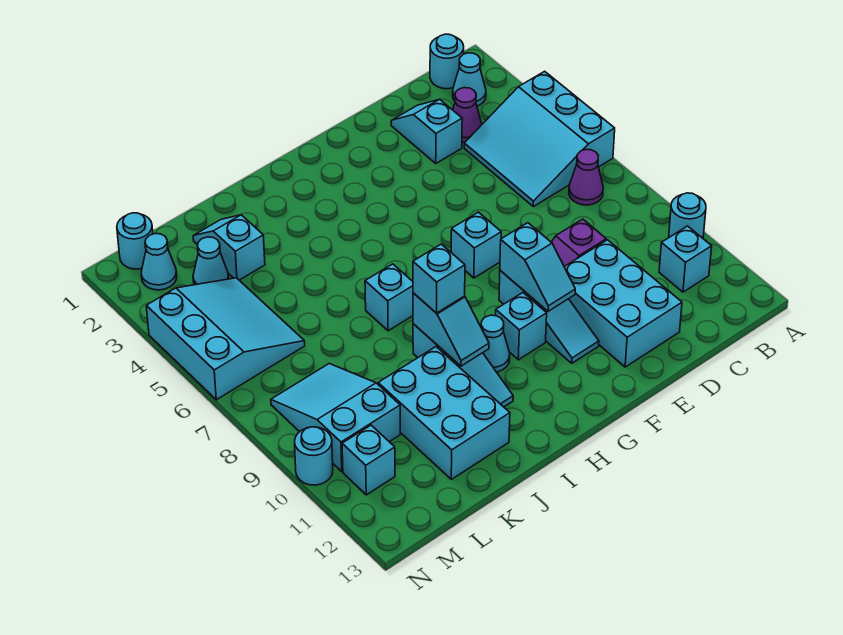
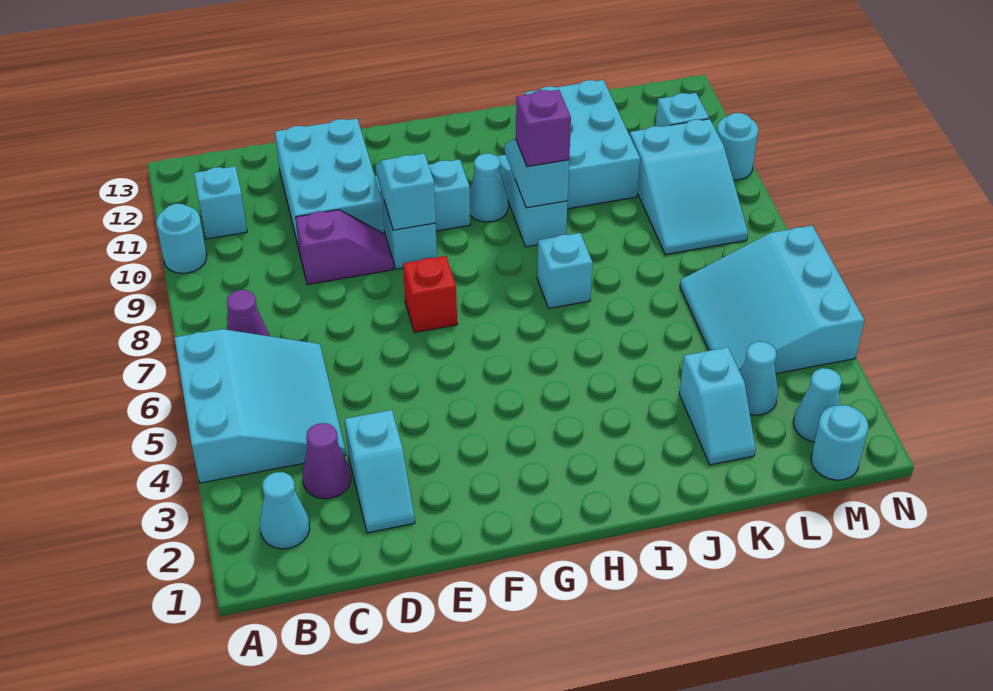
cyan round brick B1 level 1 -> none
cyan brick F7 level 1 -> red brick F7 level 1
cyan brick I9 level 3 -> purple brick I9 level 3

